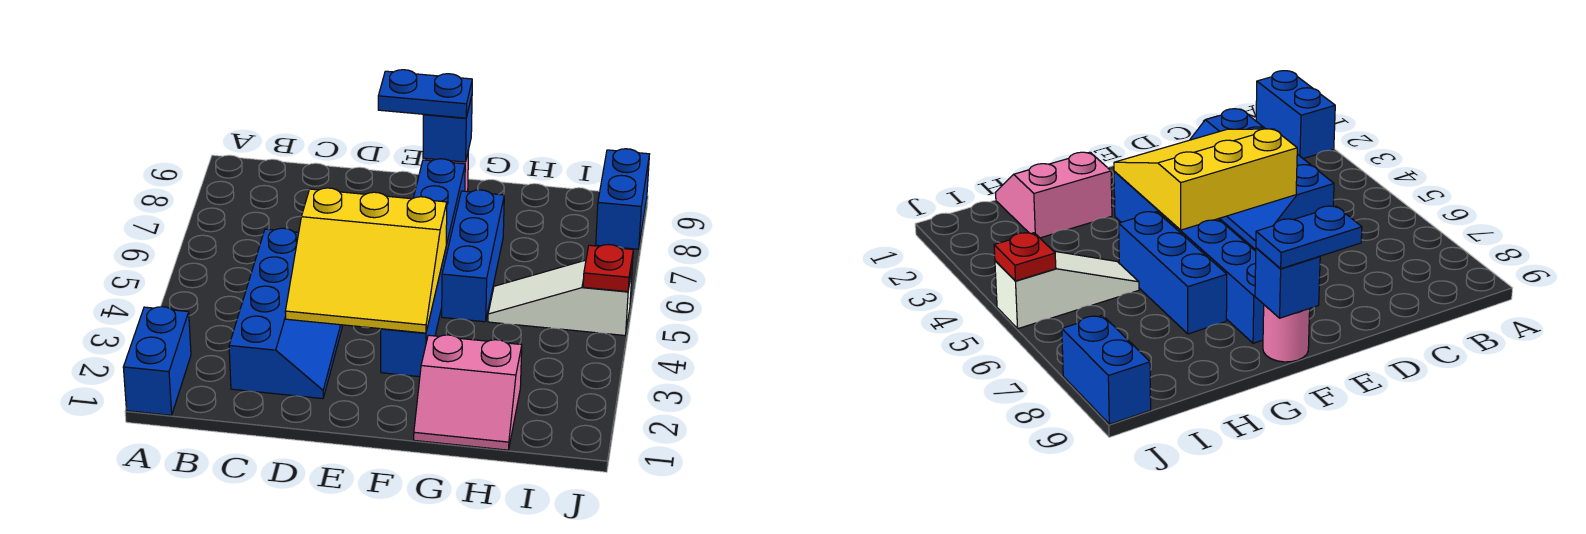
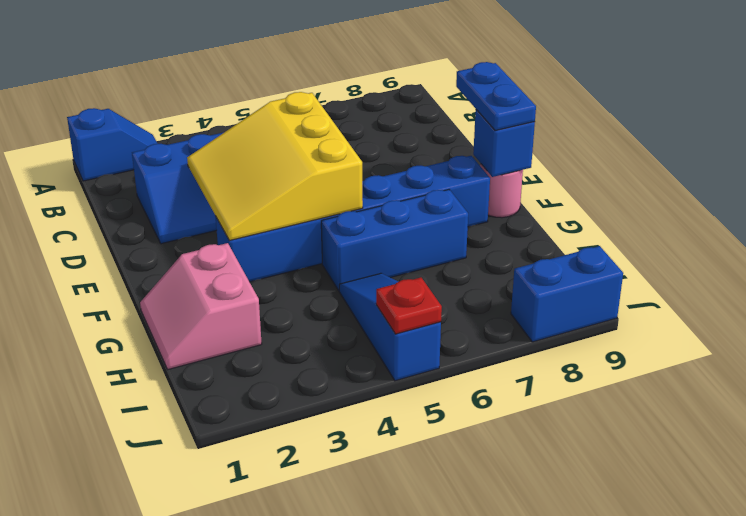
blue brick A1:A2 level 1 -> blue slope A1:A2 level 1 top 1
white slope H5:J5 level 1 top J -> blue slope H5:J5 level 1 top J

